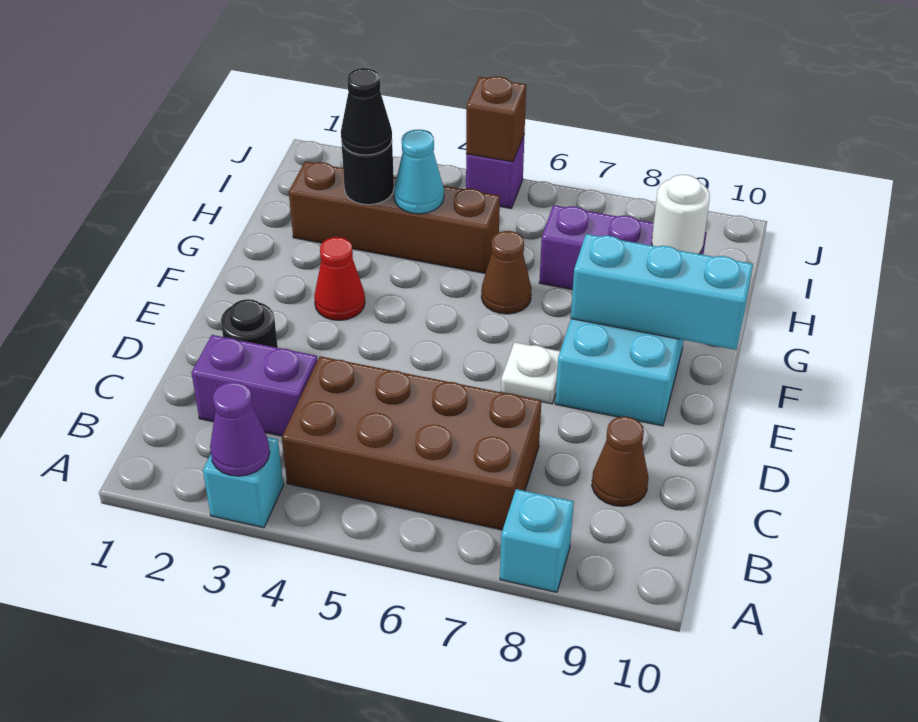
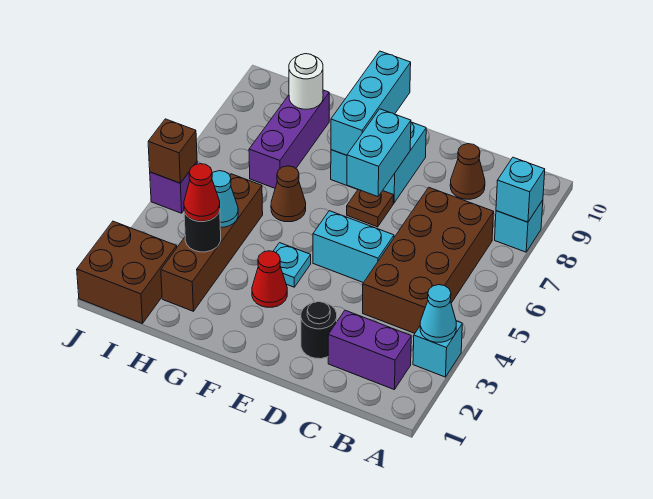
purple cone A3 level 2 -> cyan cone A3 level 2
none -> cyan brick A8 level 2
purple brick C2:C3 level 1 -> purple brick B2:C2 level 1
none -> cyan brick D5:E5 level 1
white plate E7 level 1 -> brown plate E7 level 1
none -> cyan brick E7:E8 level 2
none -> cyan plate F4 level 1
black cone H3 level 3 -> red cone H3 level 3
none -> brown brick I1:J2 level 1

